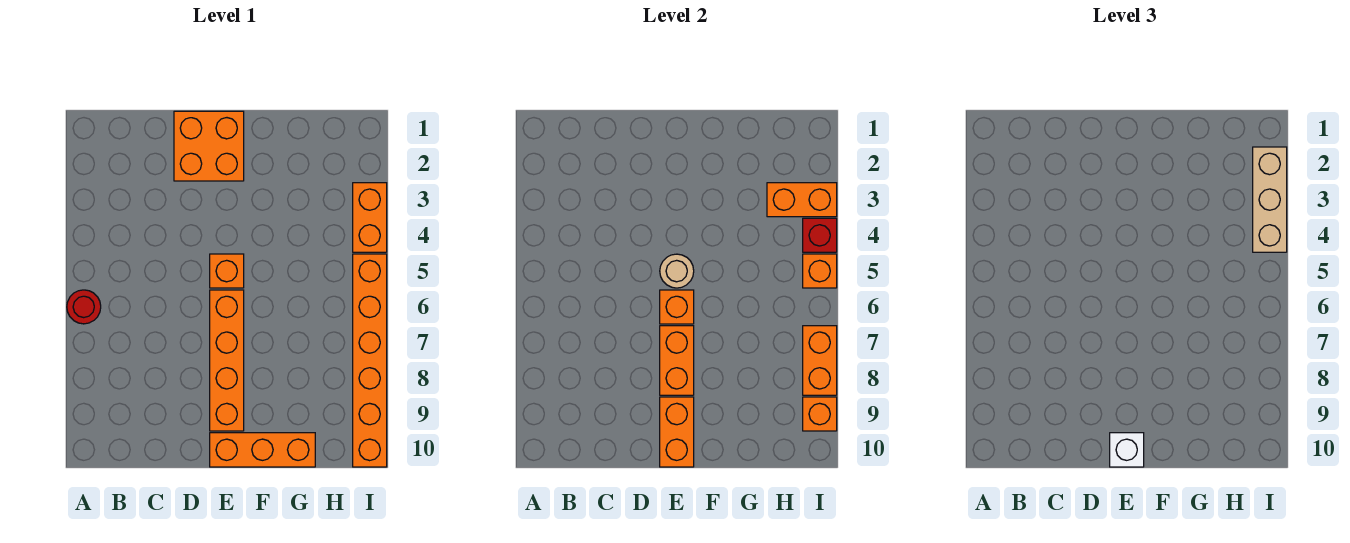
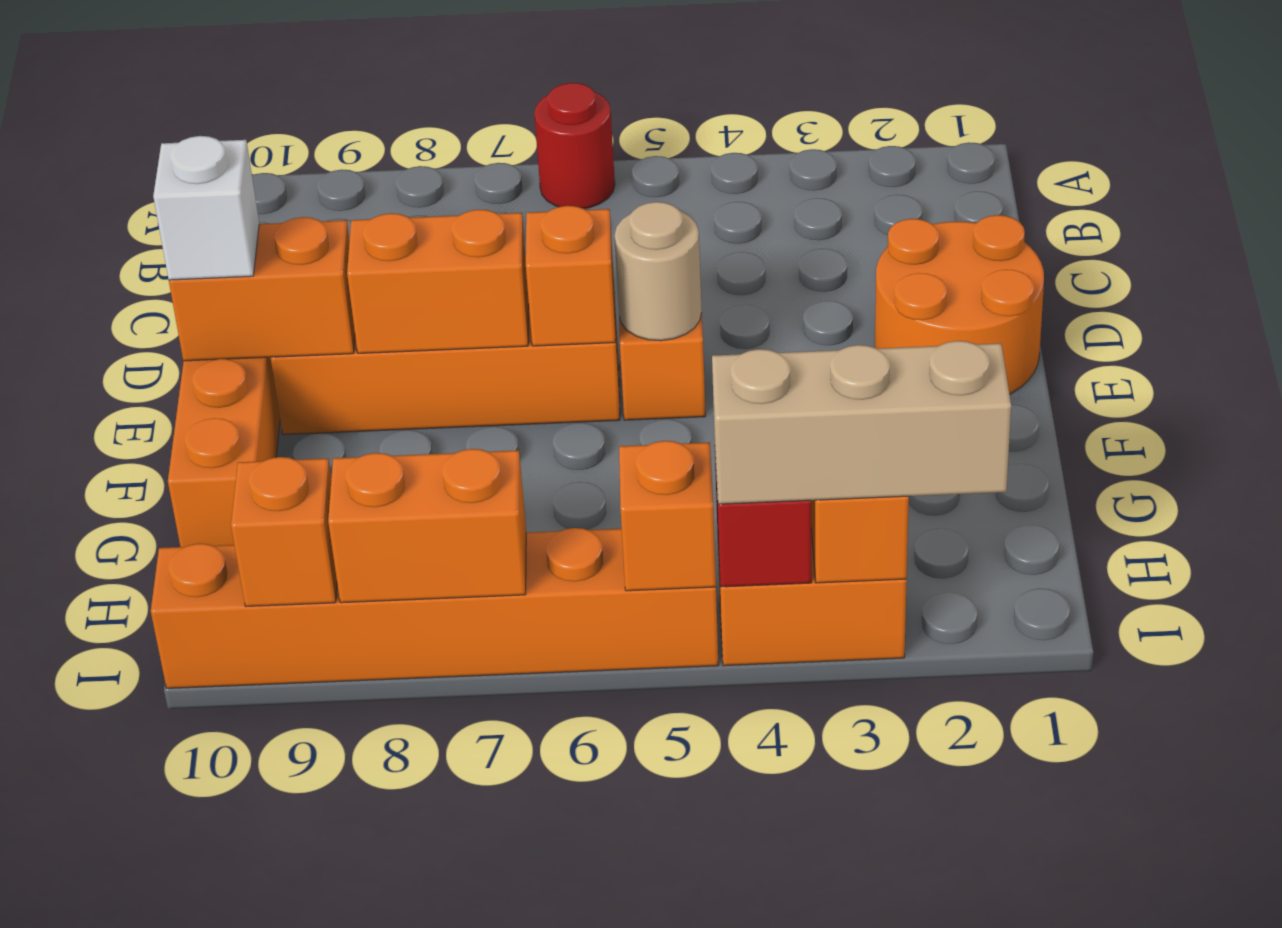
orange brick D1:E2 level 1 -> orange round brick D1:E2 level 1

